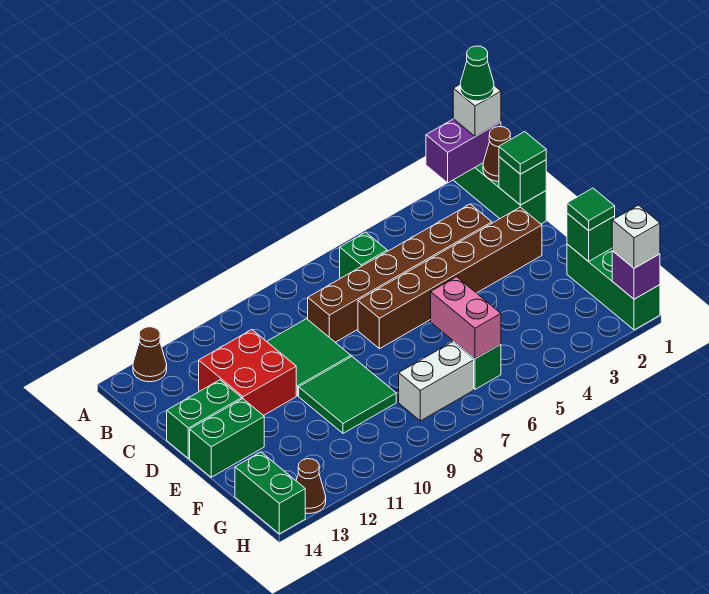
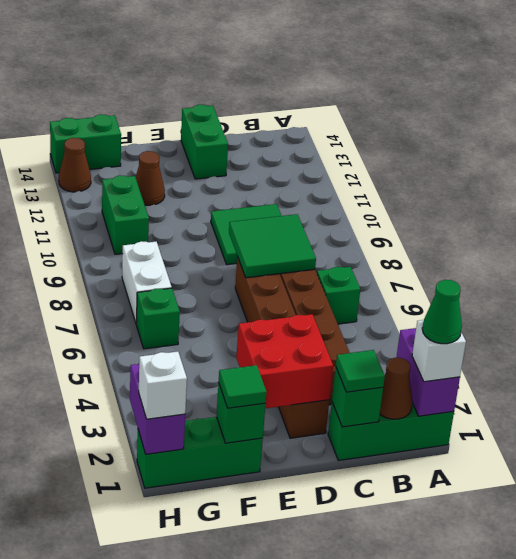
brown cone A13 level 1 -> brown cone F12 level 1
red brick C11:D12 level 1 -> red brick D2:E3 level 2
green tile E9:F10 level 1 -> green tile C7:D8 level 2
green brick E13:E14 level 1 -> green brick G10:G11 level 1
pink brick F6:G6 level 2 -> none
purple brick H1 level 2 -> purple brick H1:H2 level 2

